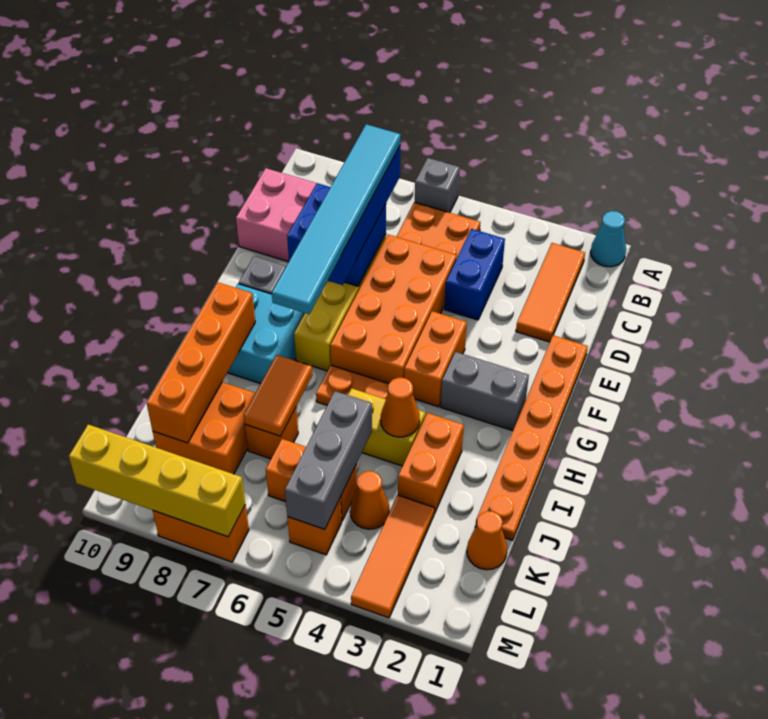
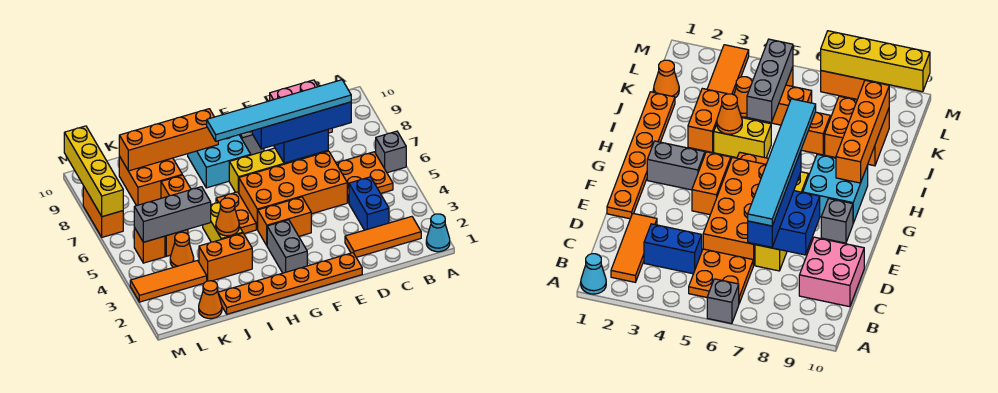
blue brick C4:D4 level 1 -> blue brick C3:C4 level 1
orange tile I7:J7 level 2 -> none

